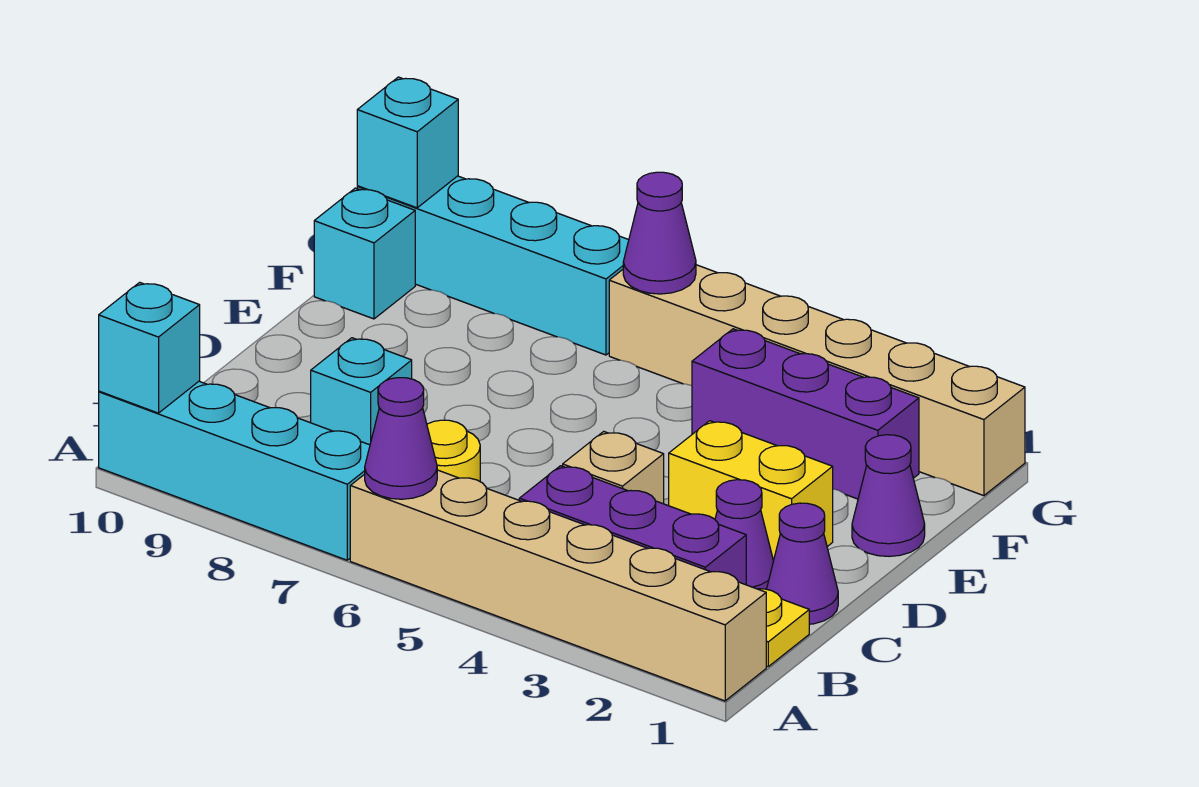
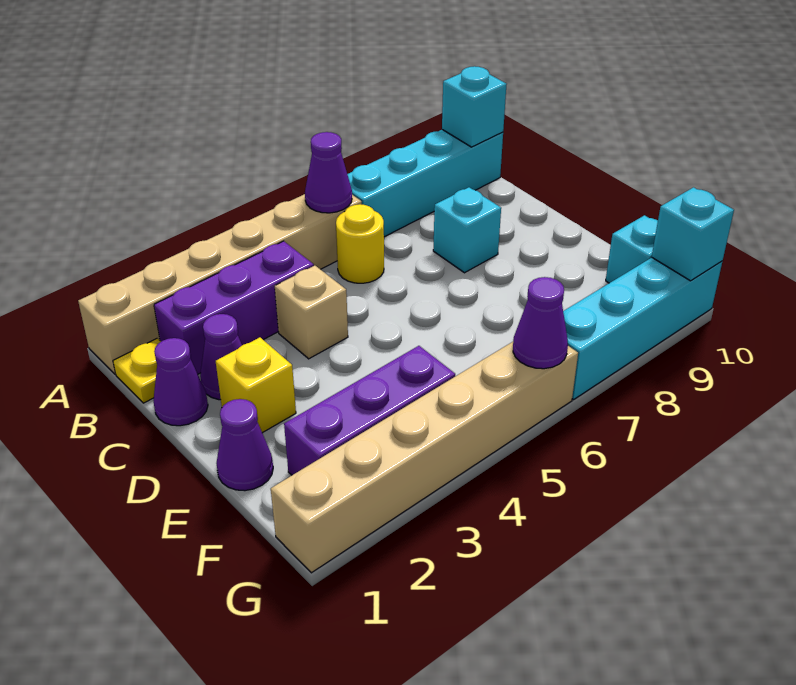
yellow brick D2:D3 level 1 -> yellow brick D2 level 1

